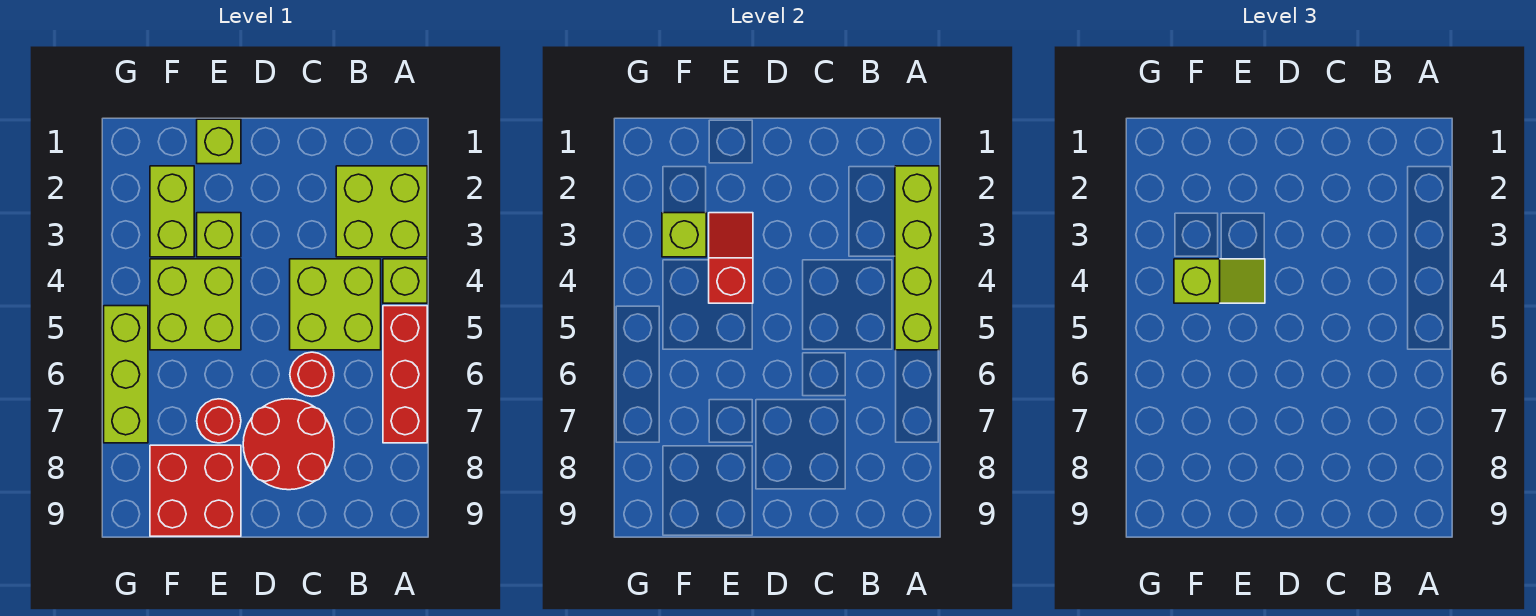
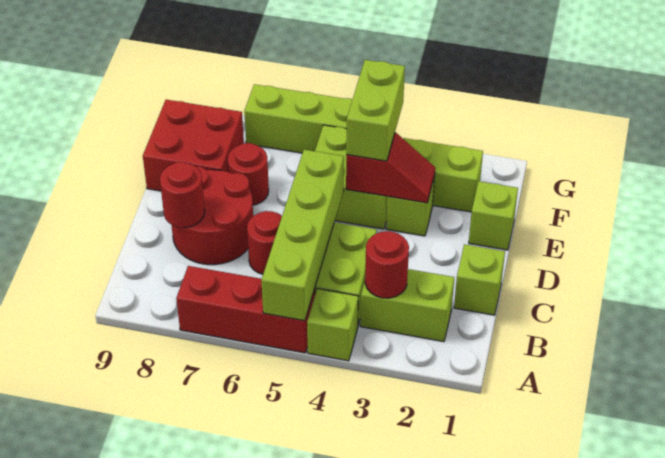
lime brick A2:B3 level 1 -> lime brick B2:B3 level 1
lime brick A2:A5 level 2 -> lime brick A5:D5 level 2
none -> red round brick B3 level 2
none -> red round brick C8 level 2
lime slope E4:F4 level 3 top F -> lime brick E4:F4 level 3
lime brick F3 level 2 -> lime brick C1 level 1

